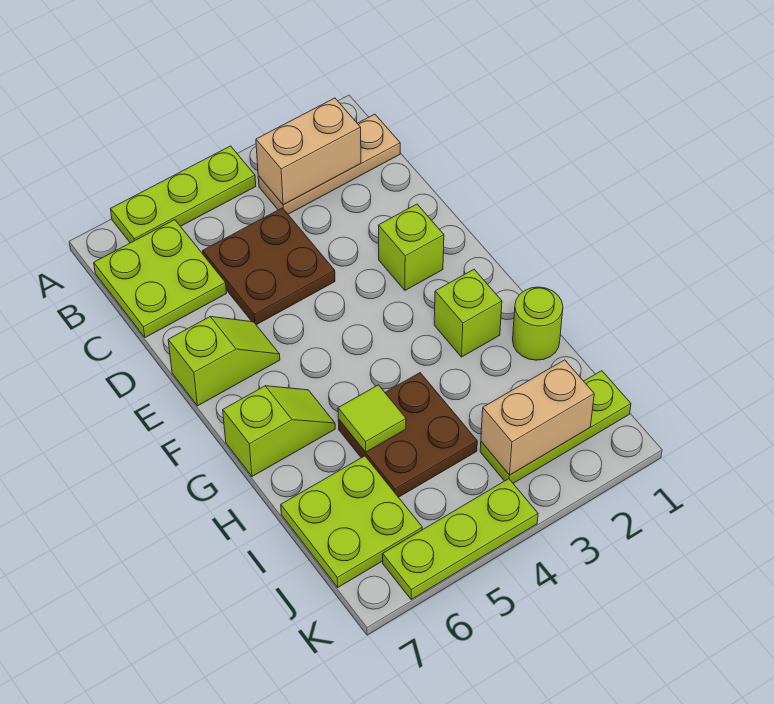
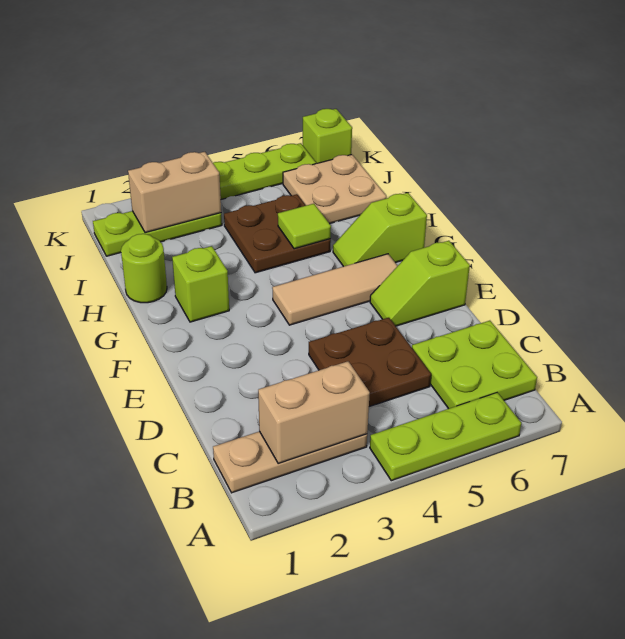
lime brick E2 level 1 -> lime brick K7 level 1
none -> tan tile F4:F6 level 1
lime plate I6:J7 level 1 -> tan plate I6:J7 level 1

